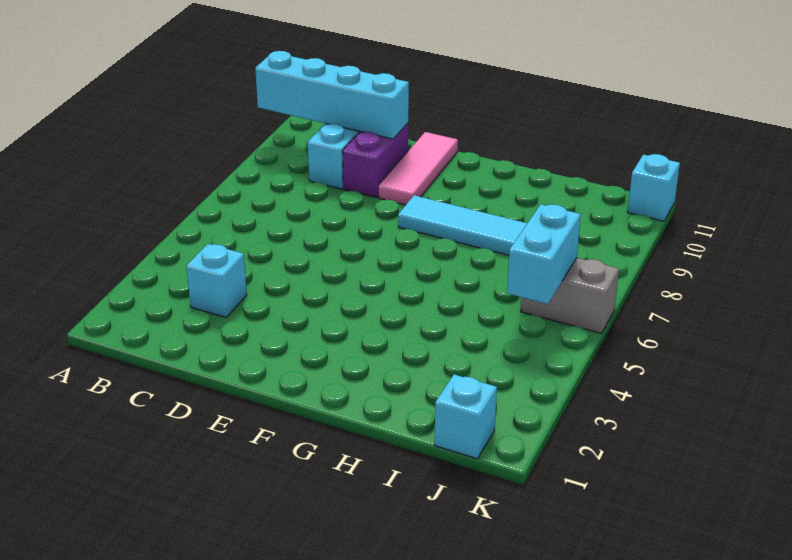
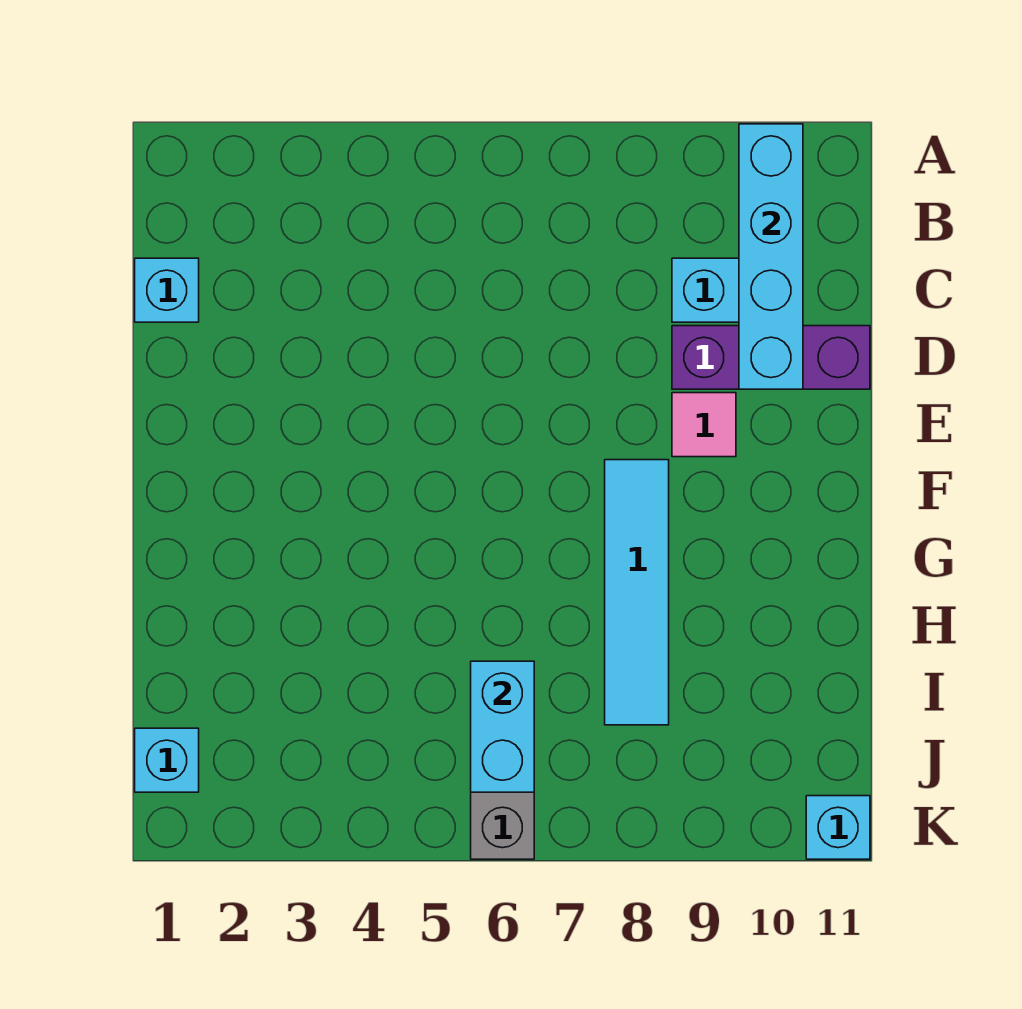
cyan brick C3 level 1 -> cyan brick C1 level 1
purple brick D9:D10 level 1 -> purple brick D9:D11 level 1
pink tile E9:E11 level 1 -> pink tile E9 level 1
cyan brick J5:J6 level 2 -> cyan brick I6:J6 level 2

